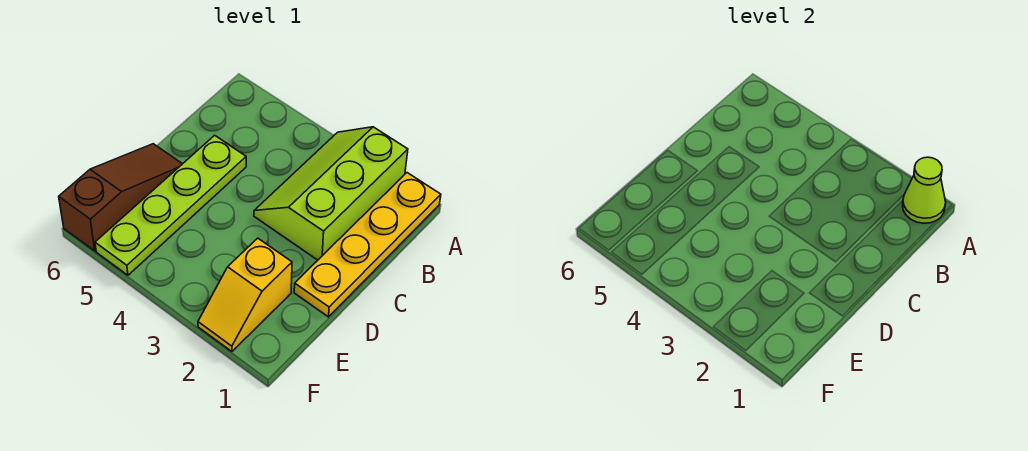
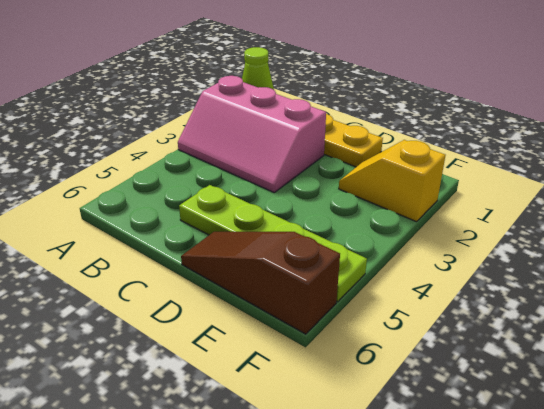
lime slope A2:C3 level 1 top 2 -> pink slope A2:C3 level 1 top 2
yellow slope E2:F2 level 1 top E -> yellow slope E2:F2 level 1 top F

